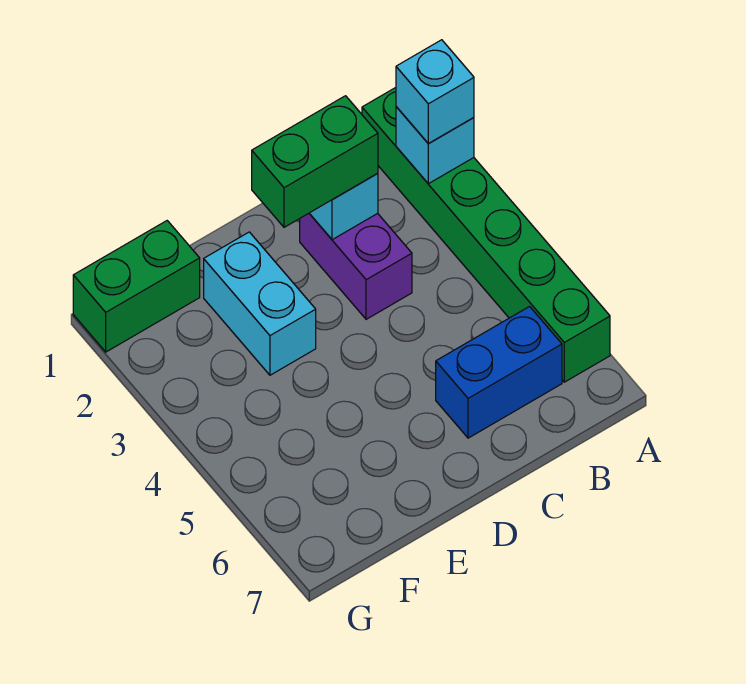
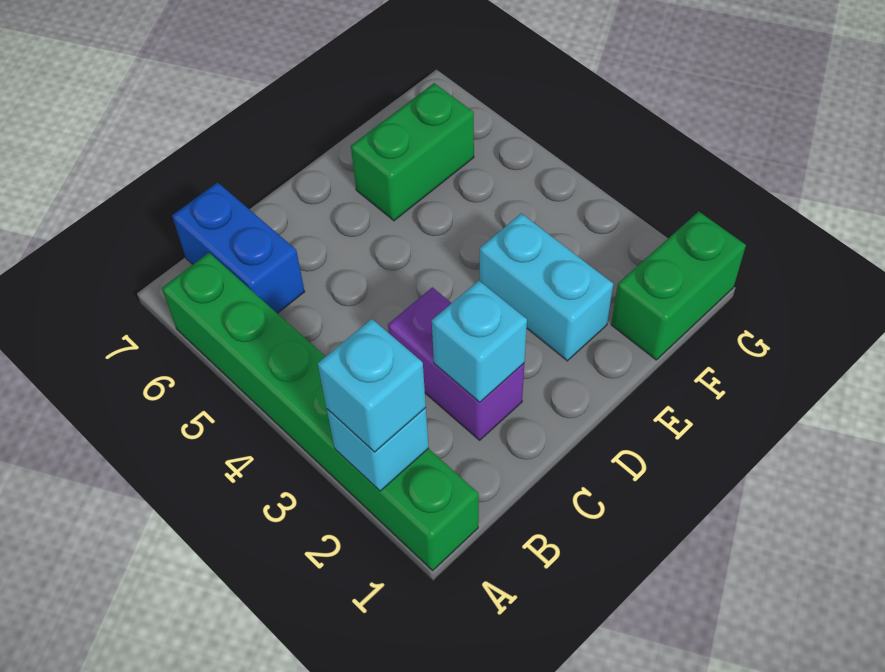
blue brick B6:C6 level 1 -> blue brick B6:B7 level 1
green brick C2:D2 level 3 -> green brick E6:F6 level 1

